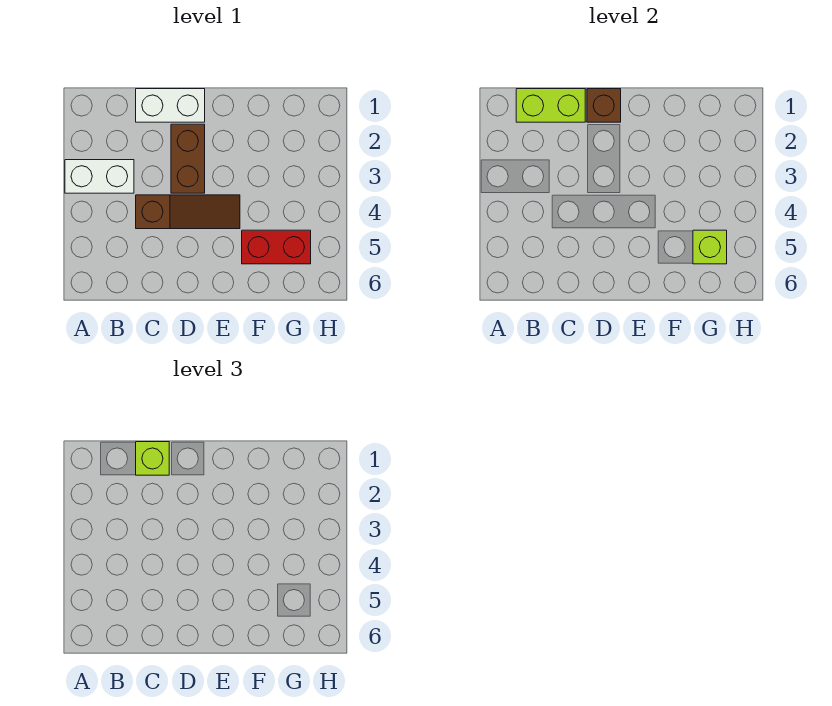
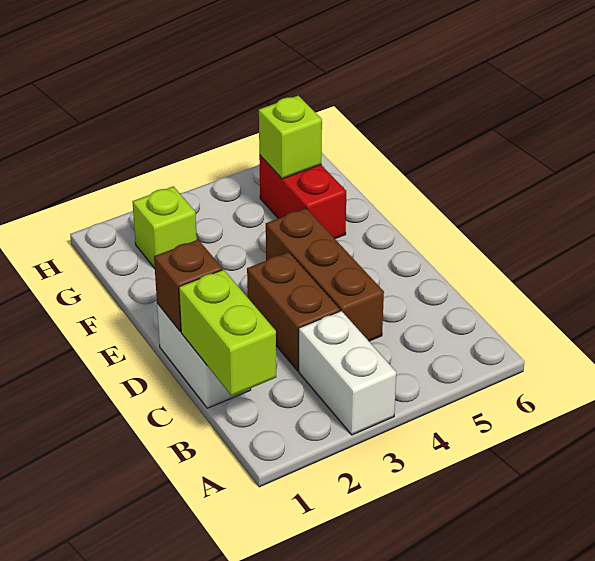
lime brick C1 level 3 -> lime brick G2 level 1
brown slope C4:E4 level 1 top C -> brown brick C4:E4 level 1
brown brick D2:D3 level 1 -> brown brick C3:D3 level 1

